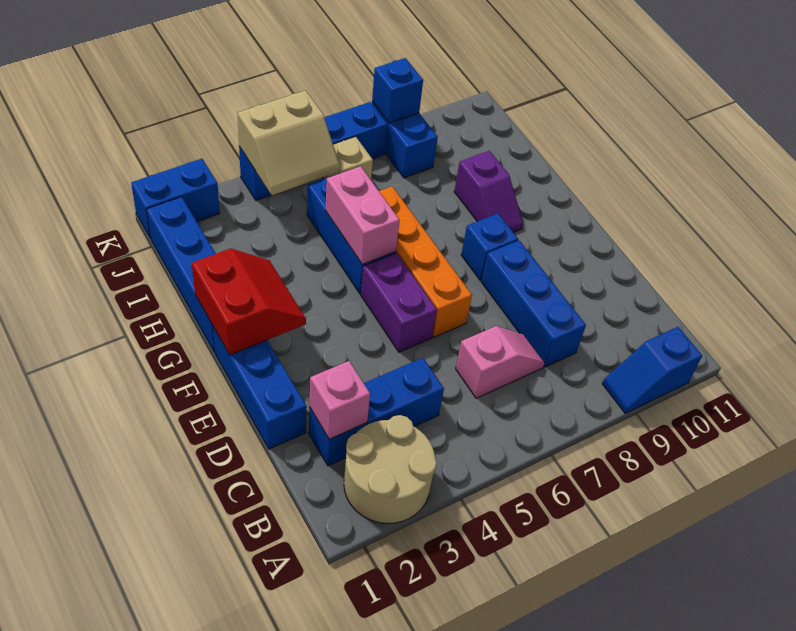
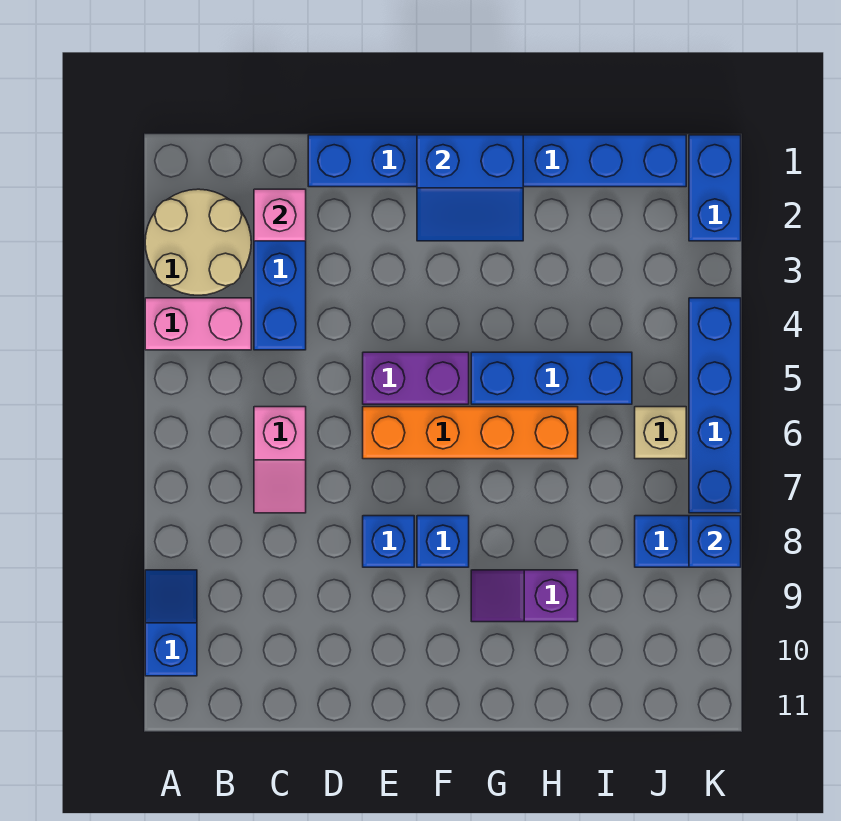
blue brick C8:E8 level 1 -> blue brick E8 level 1
red slope F1:G2 level 2 top 1 -> blue slope F1:G2 level 2 top 1
pink brick G5:H5 level 2 -> pink brick A4:B4 level 1
tan slope J4:K5 level 2 top K -> none

